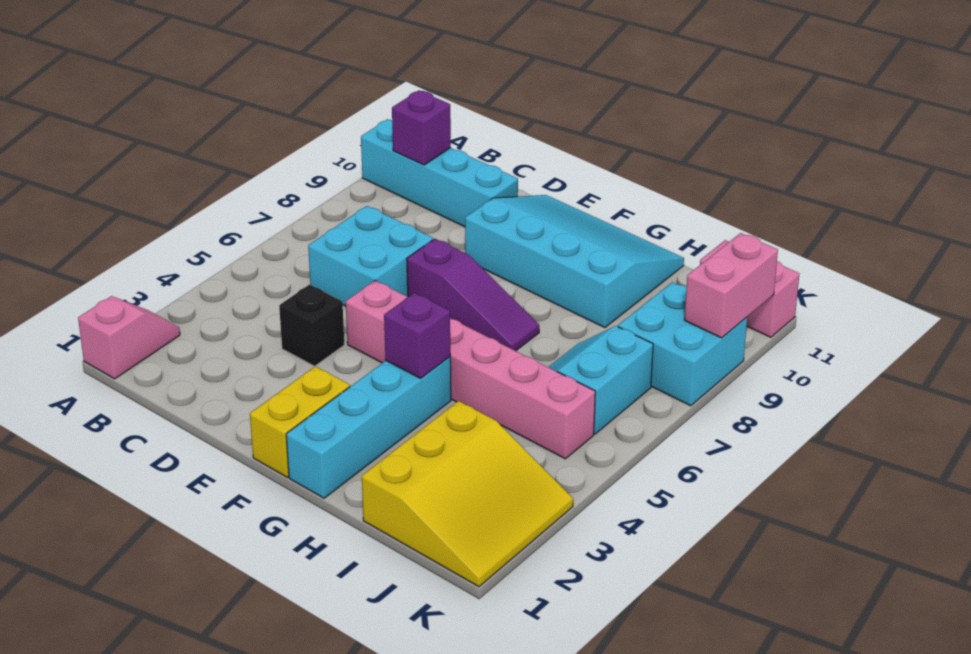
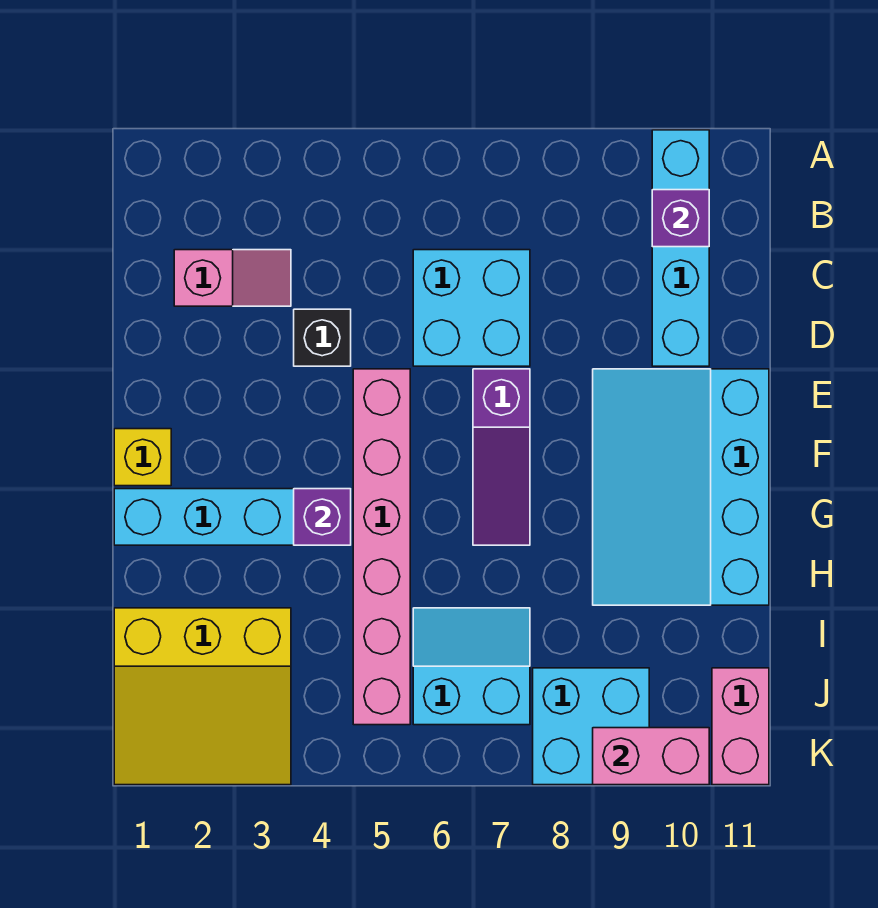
pink slope A1:A2 level 1 top 1 -> pink slope C2:C3 level 1 top 2
cyan slope E9:H11 level 1 top 9 -> cyan slope E9:H11 level 1 top 11
yellow brick F1:F2 level 1 -> yellow brick F1 level 1

